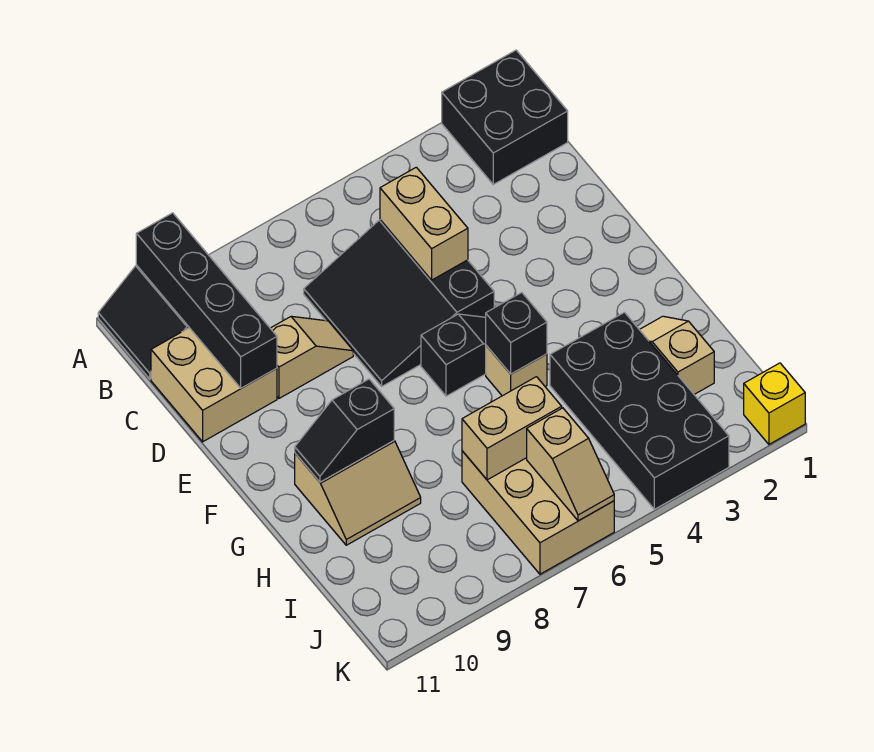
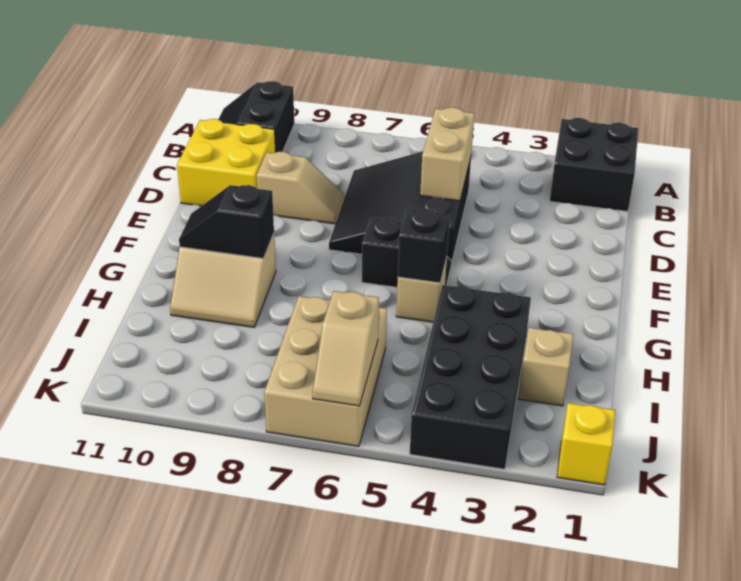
black brick A10:D10 level 2 -> none
tan brick C10:D11 level 1 -> yellow brick C10:D11 level 1
tan brick I6:I7 level 2 -> none

